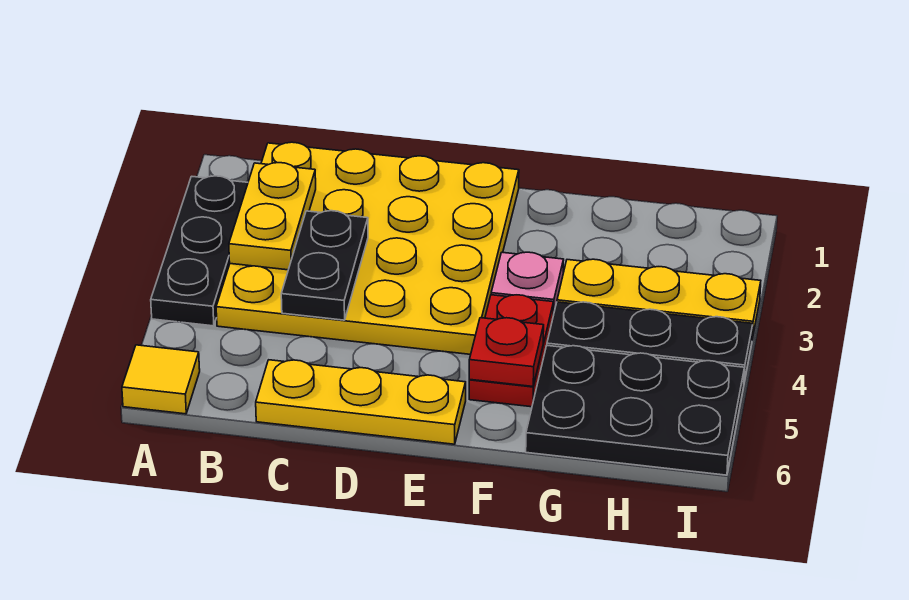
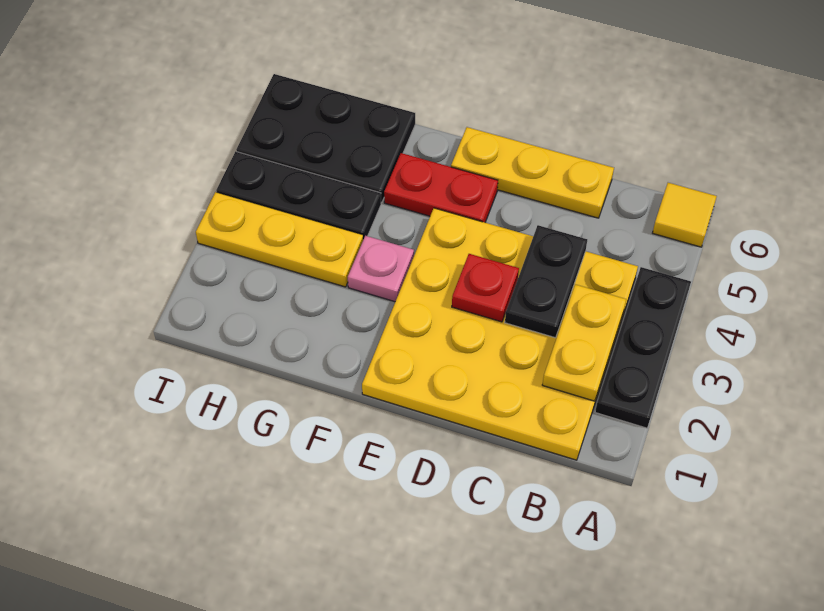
red plate F4:F5 level 1 -> red plate E5:F5 level 1
red plate F5 level 2 -> red plate D3 level 2

